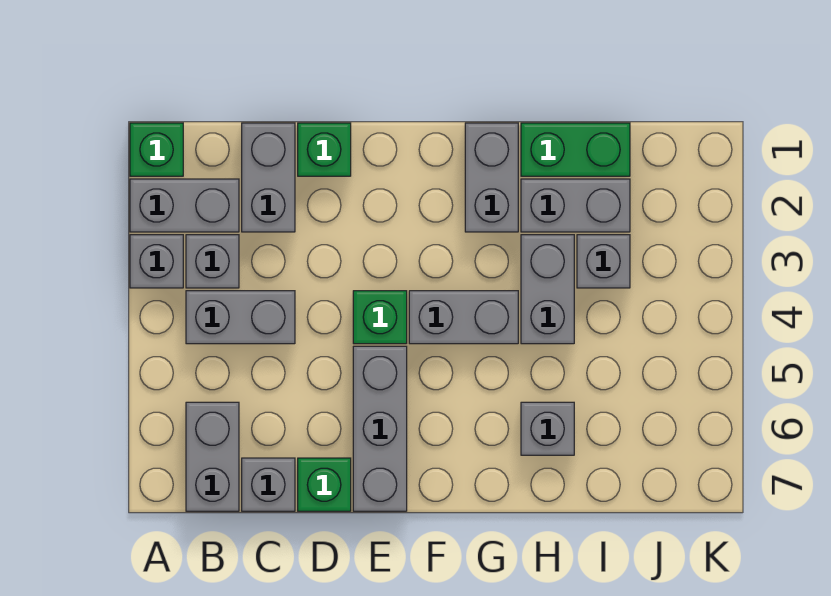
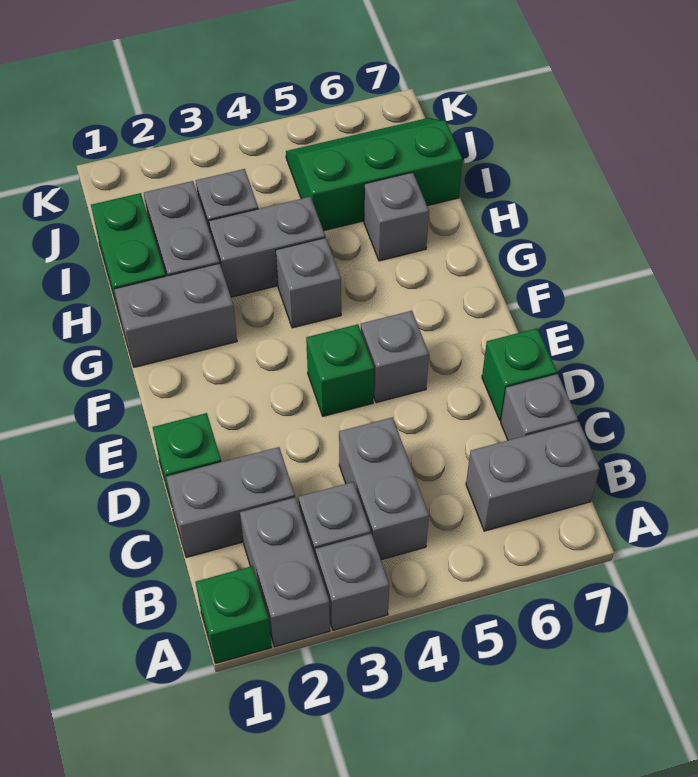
grey brick E5:E7 level 1 -> grey brick E5 level 1
grey brick F4:G4 level 1 -> grey brick G4 level 1
none -> green slope I5:J7 level 1 top I

